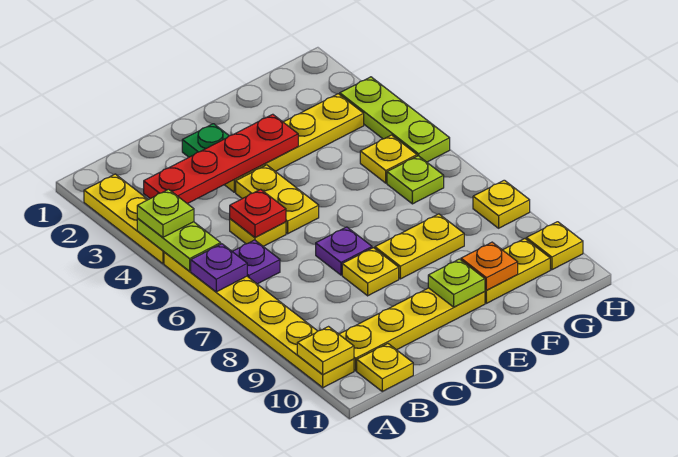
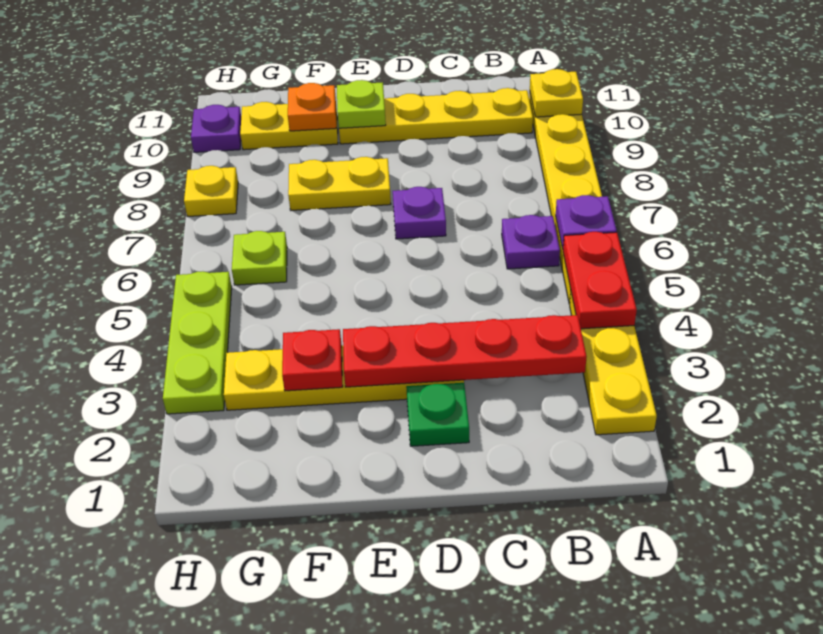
lime plate A4:A5 level 2 -> red plate A4:A5 level 2
lime plate A4 level 3 -> none
yellow plate B11 level 1 -> none
yellow plate C5 level 1 -> none
red plate C5 level 2 -> red plate F3 level 2
yellow plate D4:D5 level 1 -> none
yellow plate D8 level 1 -> none
yellow plate G5 level 1 -> none
yellow plate H10 level 1 -> purple plate H10 level 1

